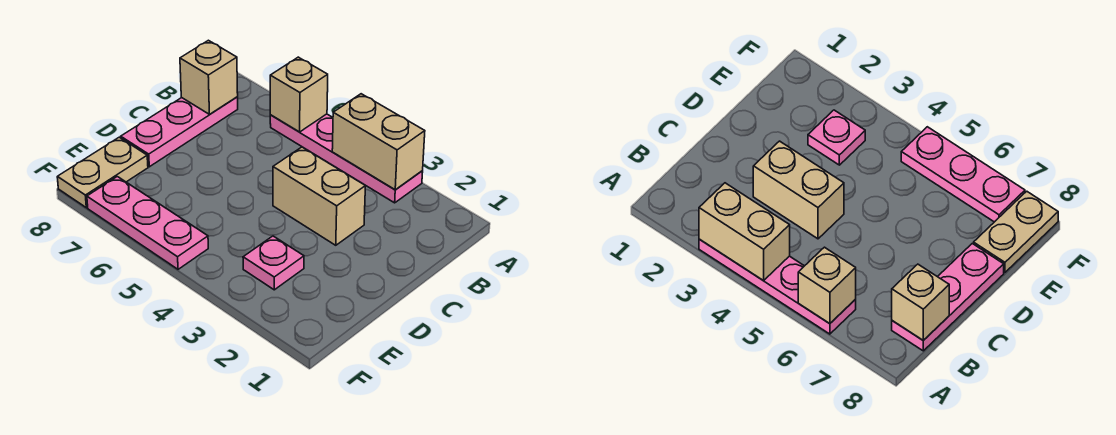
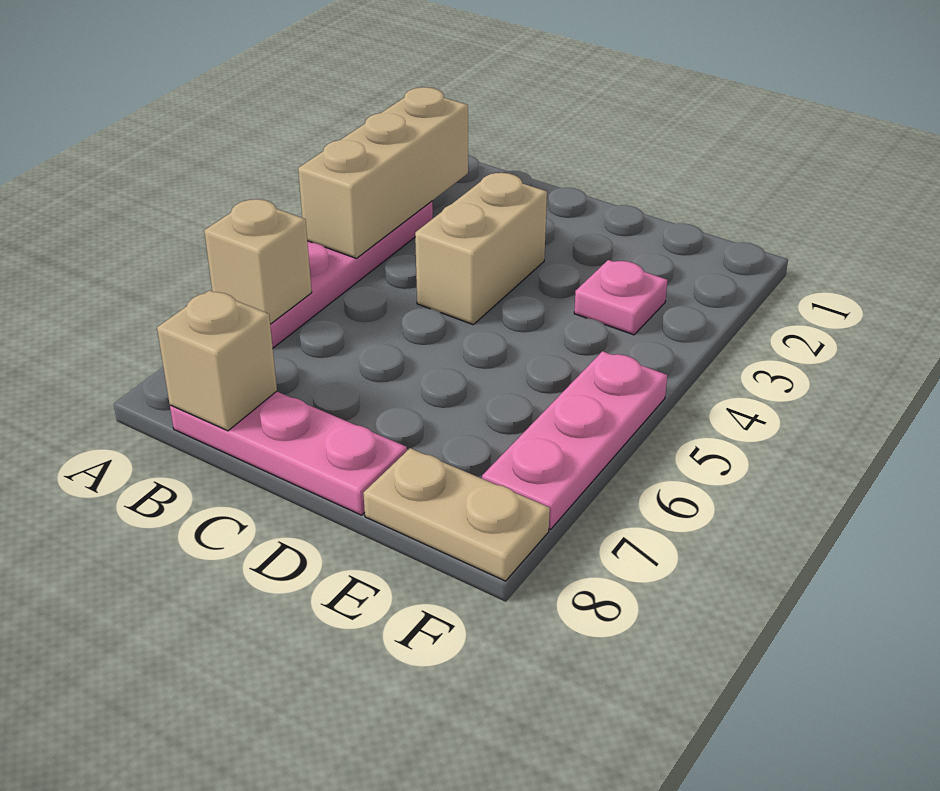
tan brick A3:A4 level 2 -> tan brick A2:A4 level 2

